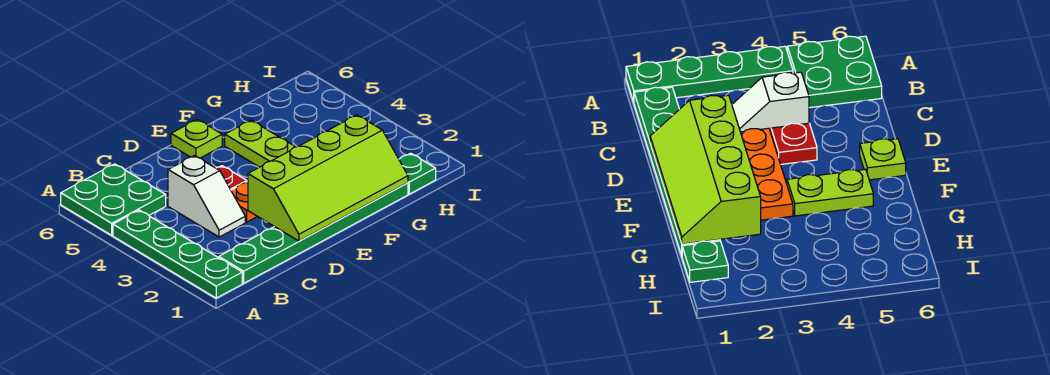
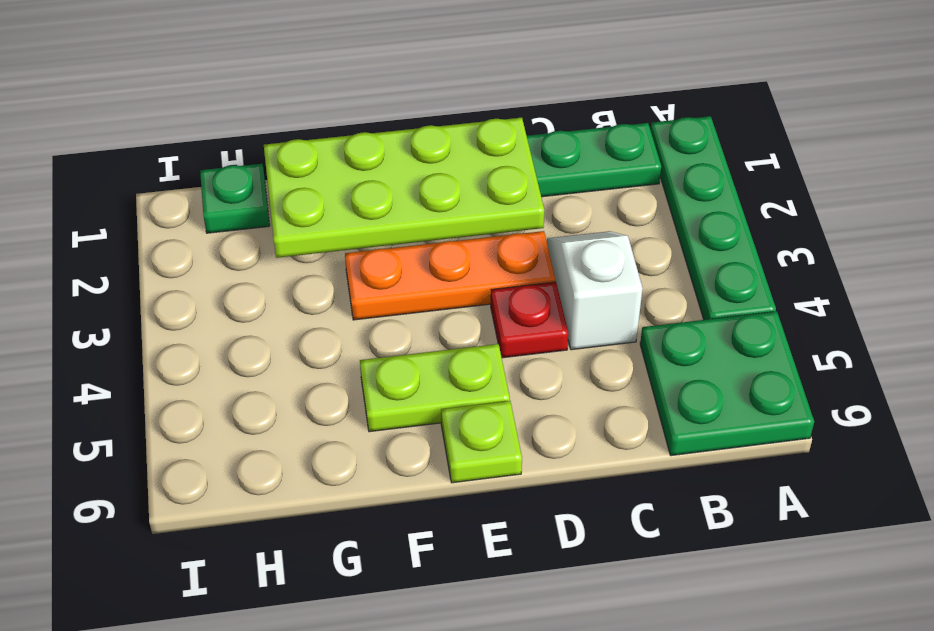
lime slope D1:G2 level 2 top 2 -> lime plate D1:G2 level 2
lime plate F4:F5 level 1 -> lime plate E5:F5 level 1

